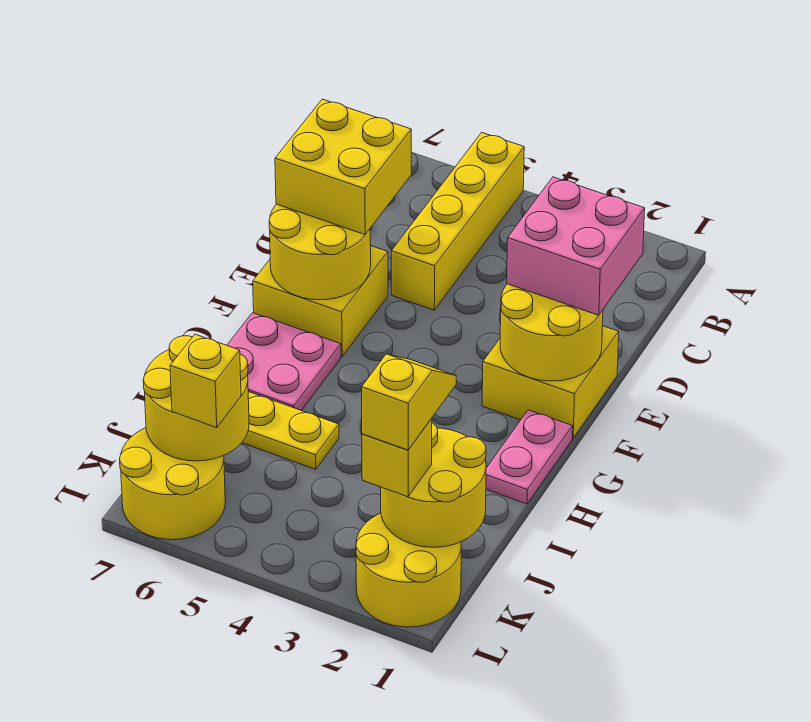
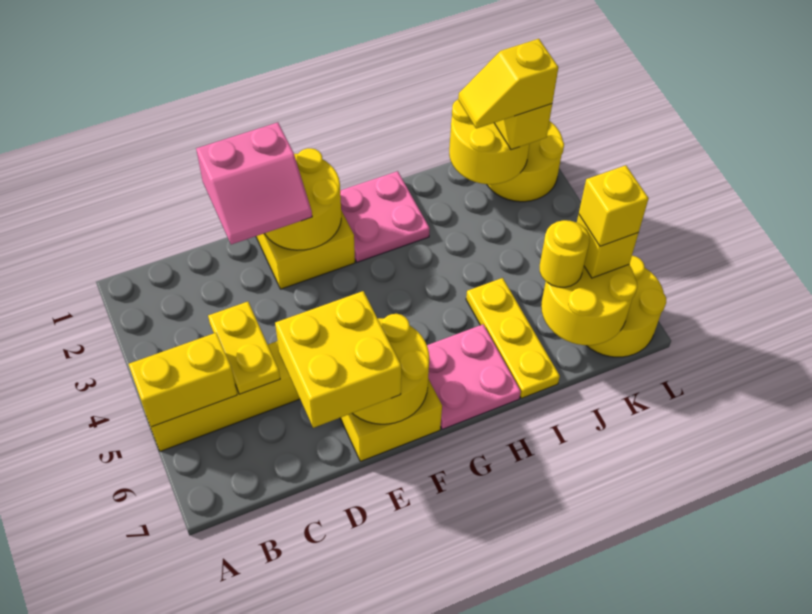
none -> yellow brick A5:B5 level 2
none -> yellow plate C4:C5 level 2
pink brick D1:E2 level 3 -> pink slope D1:E2 level 3 top 1
pink plate G1:H1 level 1 -> pink plate G1:H2 level 1
none -> yellow round brick J6 level 3
none -> yellow brick K6 level 4

